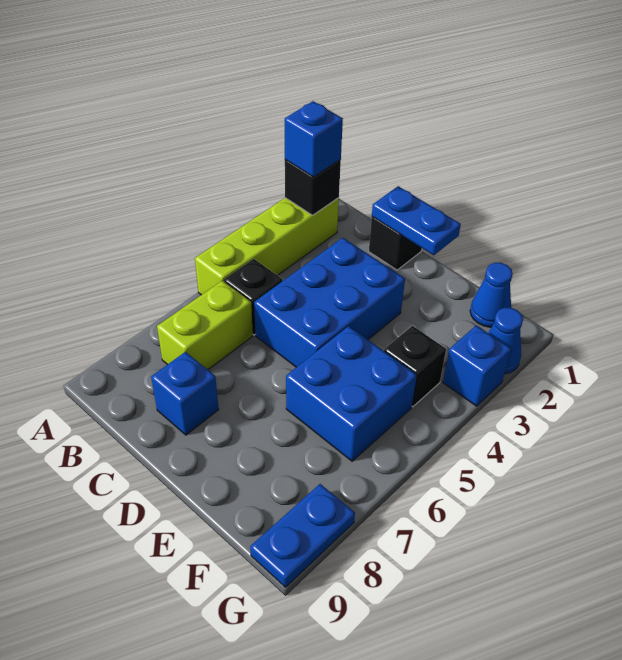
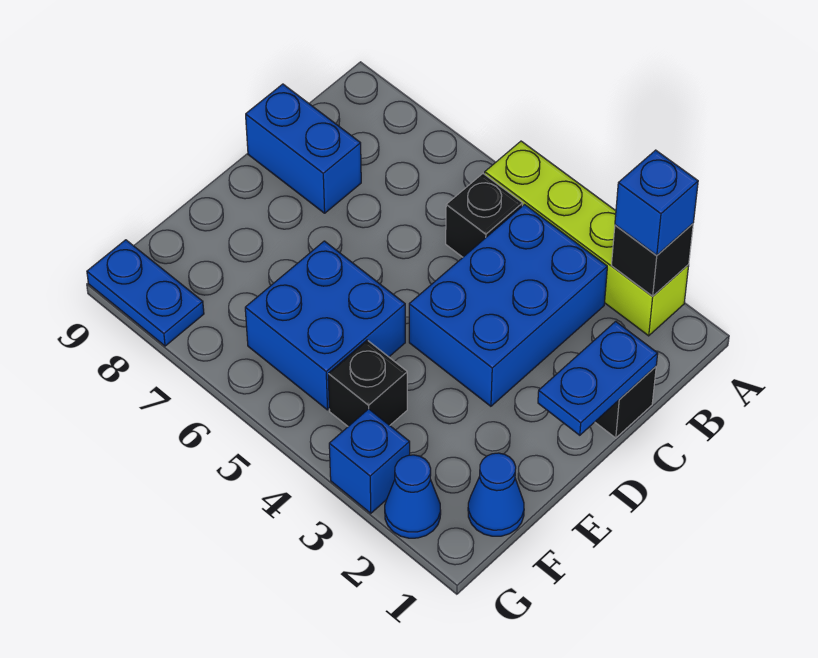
lime brick B6:B7 level 1 -> none
blue brick C3:D5 level 1 -> blue brick B3:D4 level 1
blue brick C8 level 1 -> blue brick C8:C9 level 1

